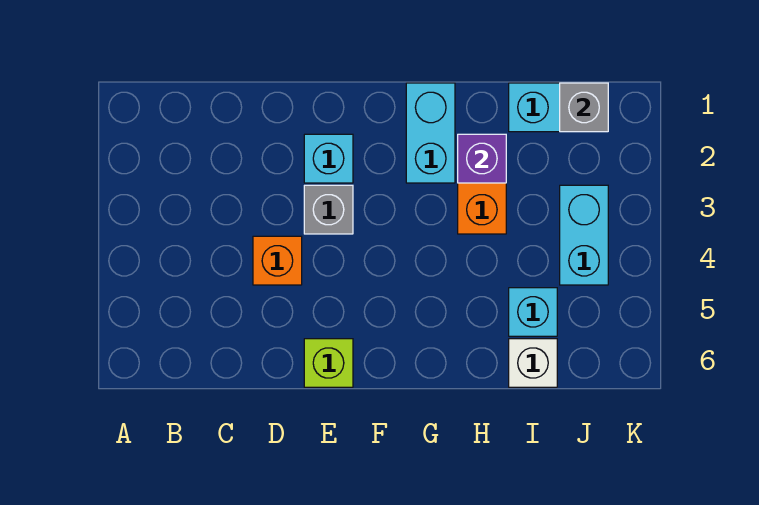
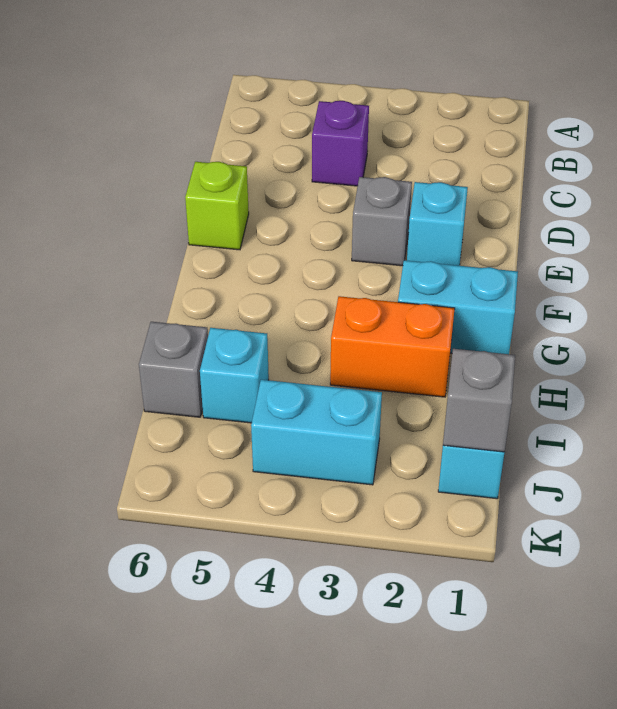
orange brick D4 level 1 -> none
purple brick H2 level 2 -> purple brick C4 level 1
white brick I6 level 1 -> grey brick I6 level 1

